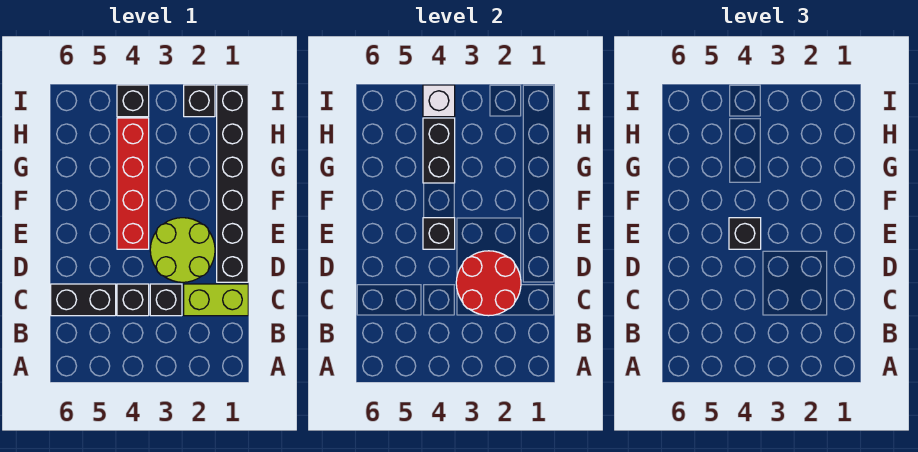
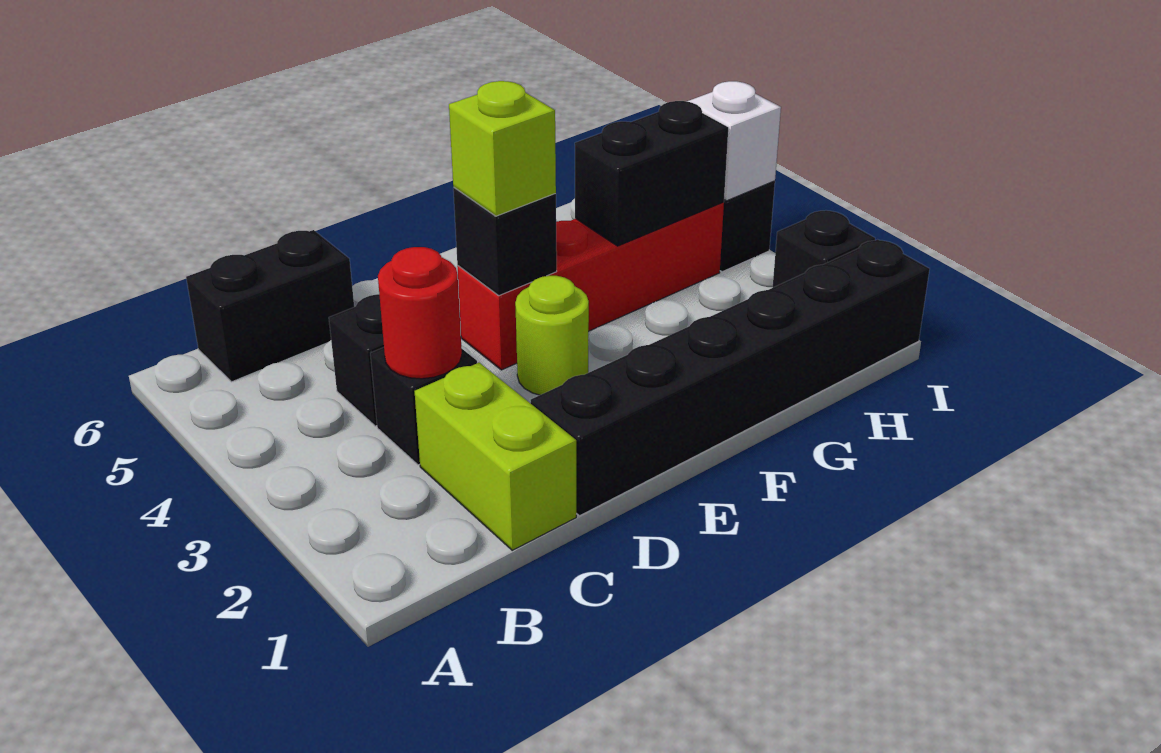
red round brick C2:D3 level 2 -> red round brick C3 level 2
black brick C5:C6 level 1 -> black brick B6:C6 level 1
lime round brick D2:E3 level 1 -> lime round brick E3 level 1
black brick E4 level 3 -> lime brick E4 level 3

